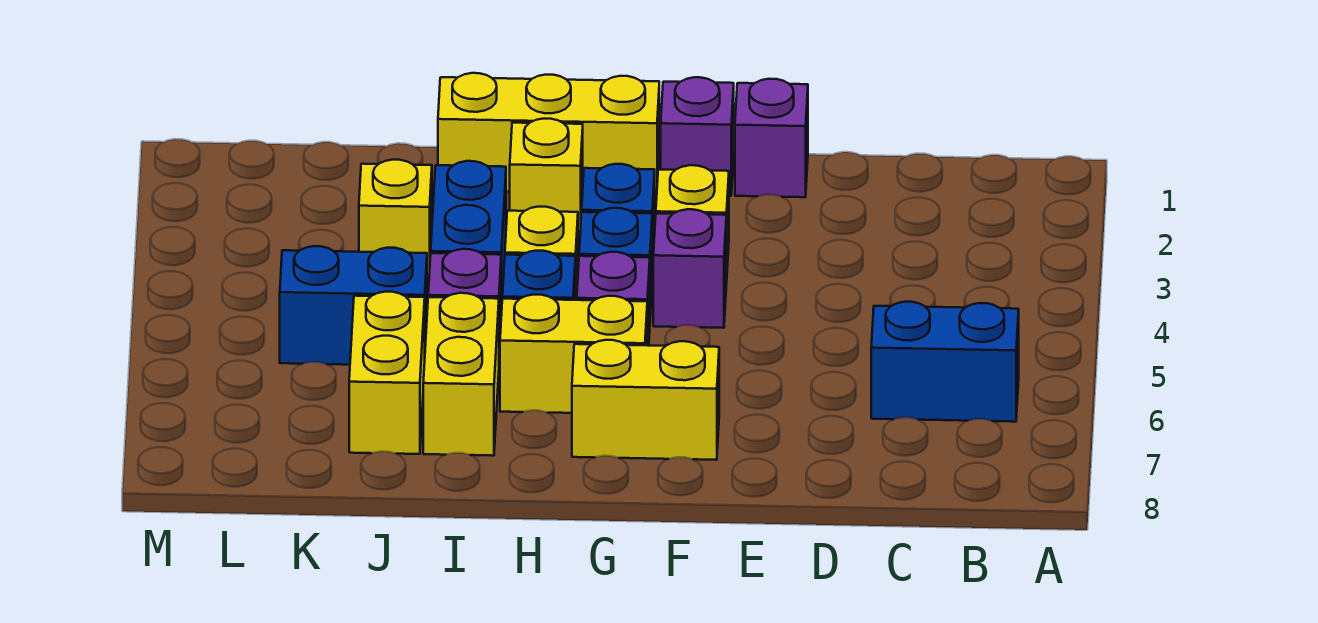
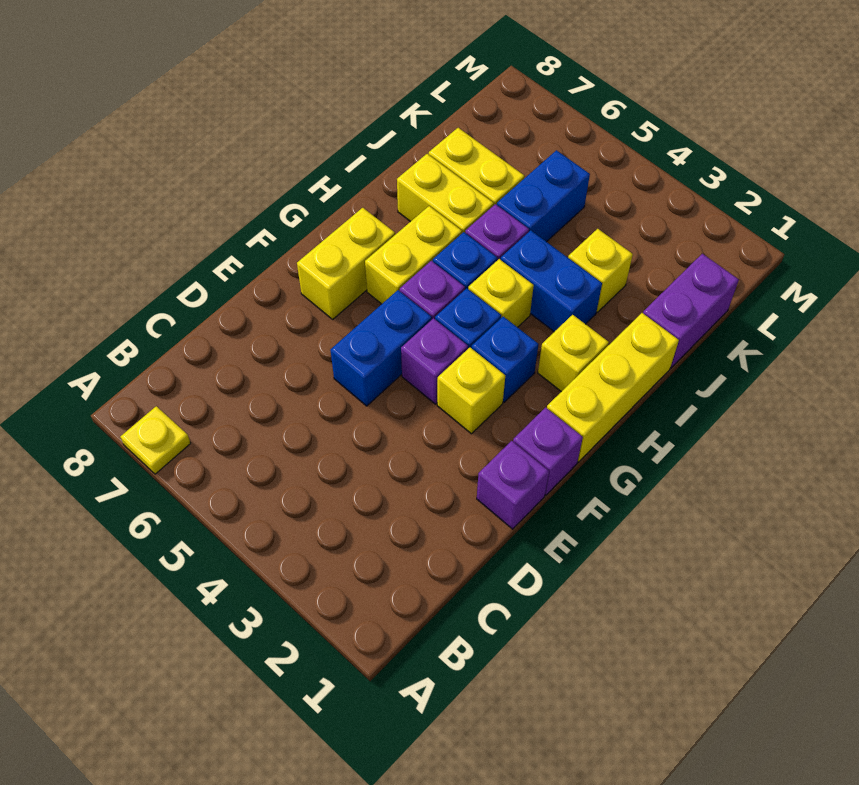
none -> yellow plate A7 level 1
blue brick B6:C6 level 1 -> blue brick E5:F5 level 1
none -> purple brick J1:K1 level 1

